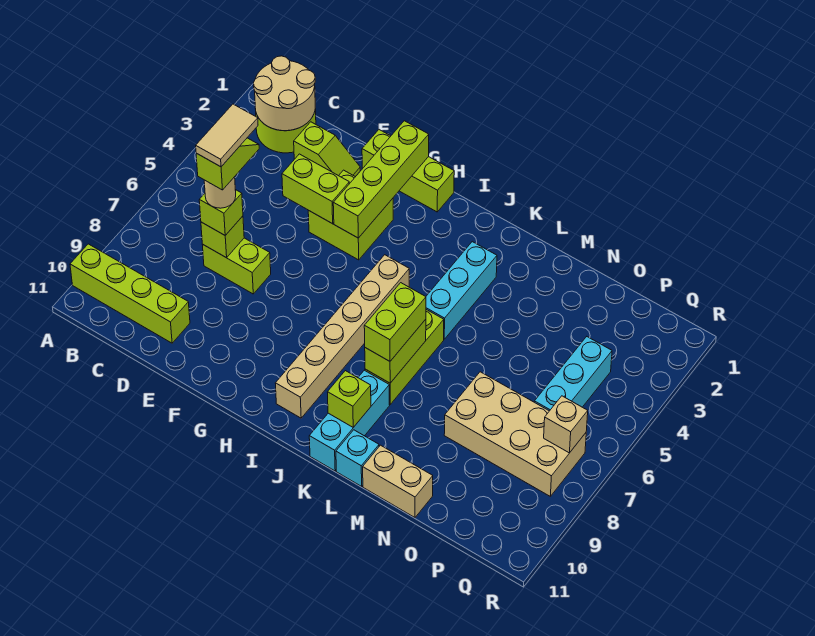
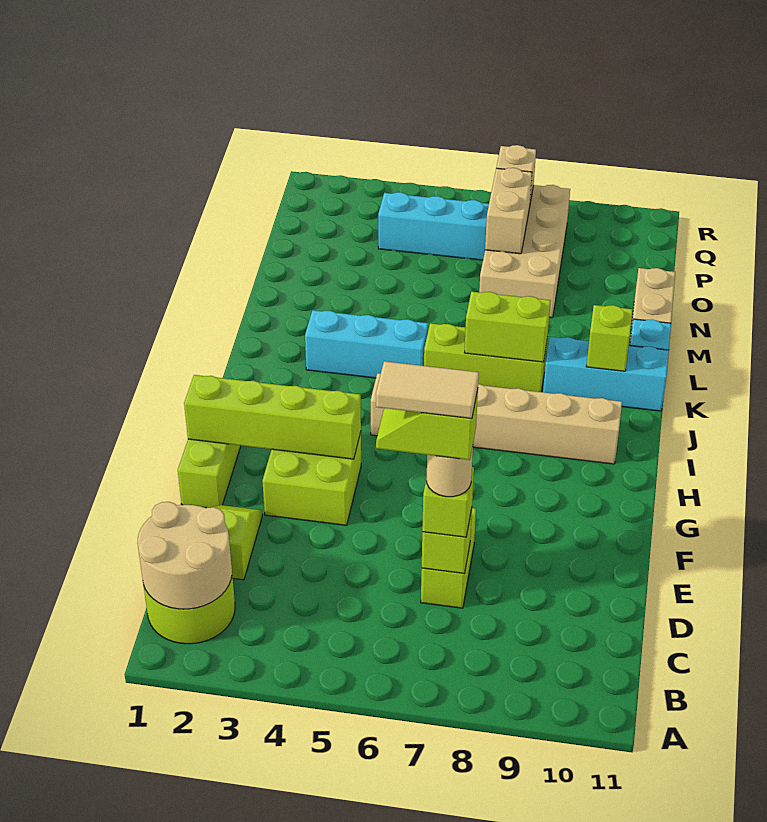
lime brick A10:D10 level 1 -> none
lime brick E4:F4 level 2 -> none
lime brick K7:K8 level 3 -> none
none -> tan brick O7:P7 level 2

